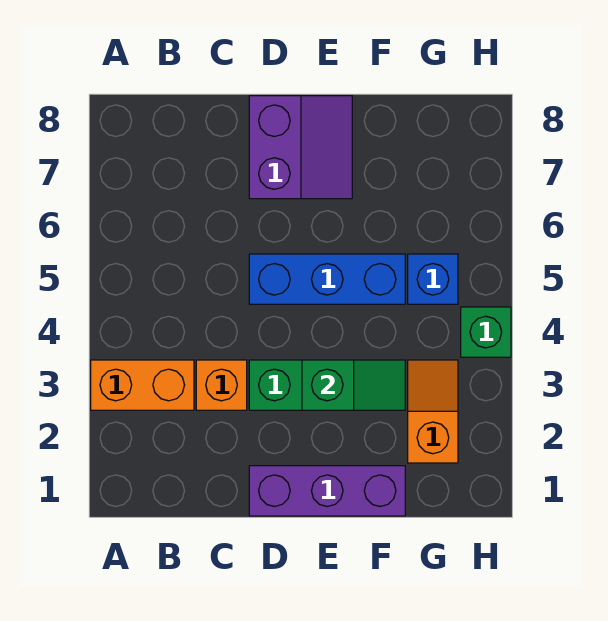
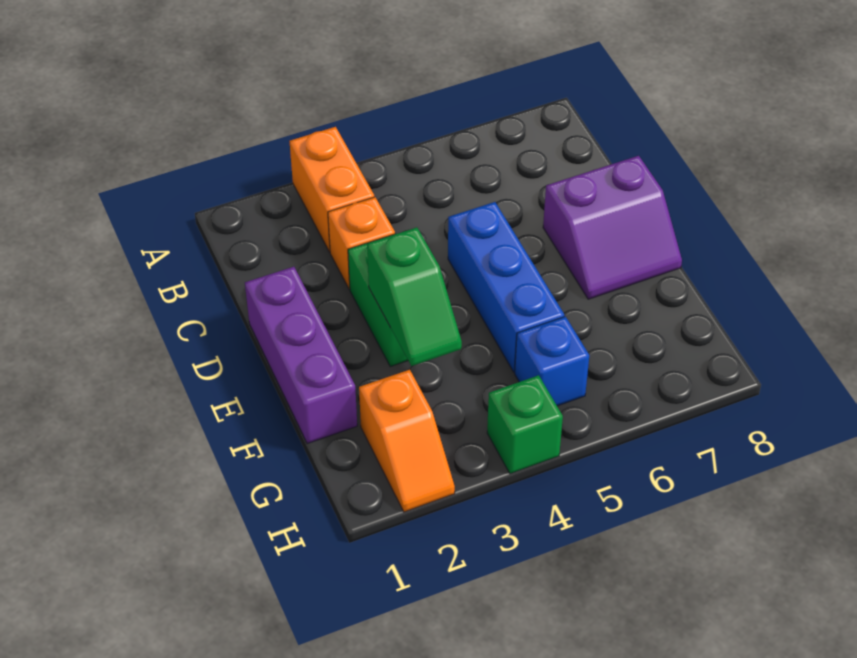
orange slope G2:G3 level 1 top 2 -> orange slope G2:H2 level 1 top G

